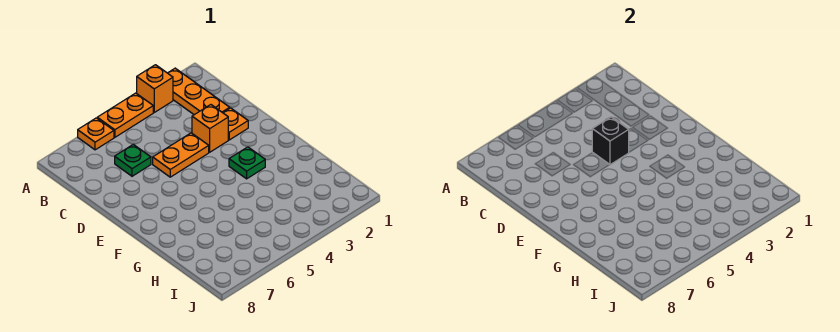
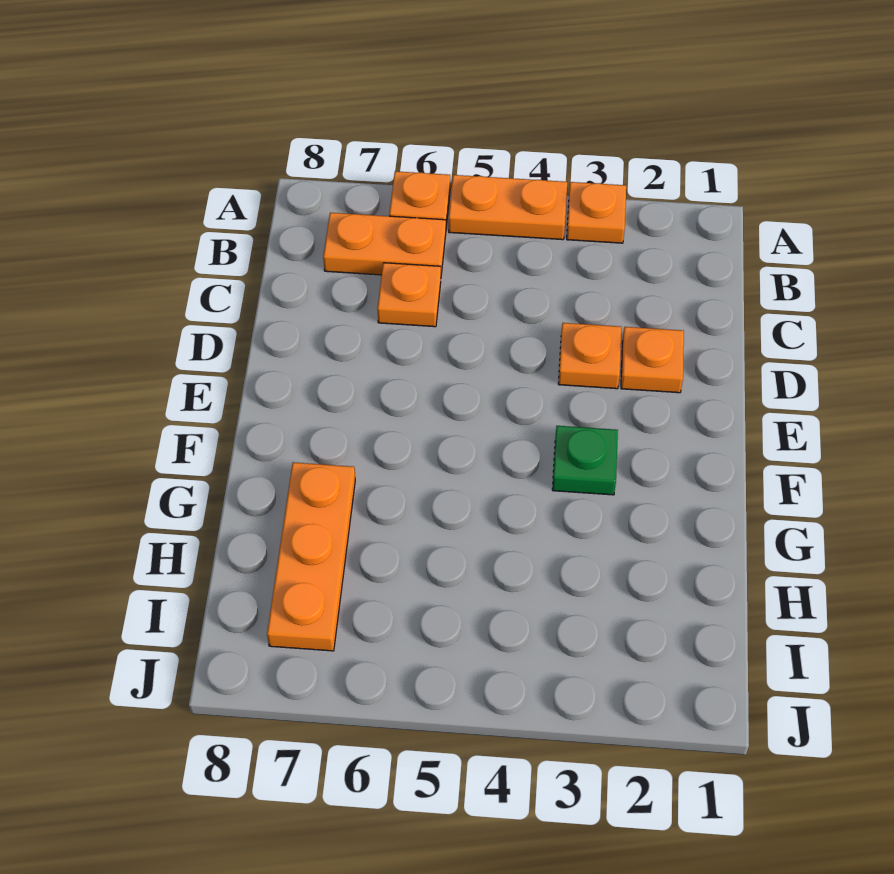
orange plate A2:C2 level 1 -> orange plate G7:I7 level 1
orange brick A3 level 1 -> orange plate A3 level 1
green plate C6 level 1 -> orange plate C6 level 1
orange brick D3 level 1 -> orange plate D3 level 1
orange plate D4:D5 level 1 -> orange plate B6:B7 level 1
black brick D4 level 2 -> none

